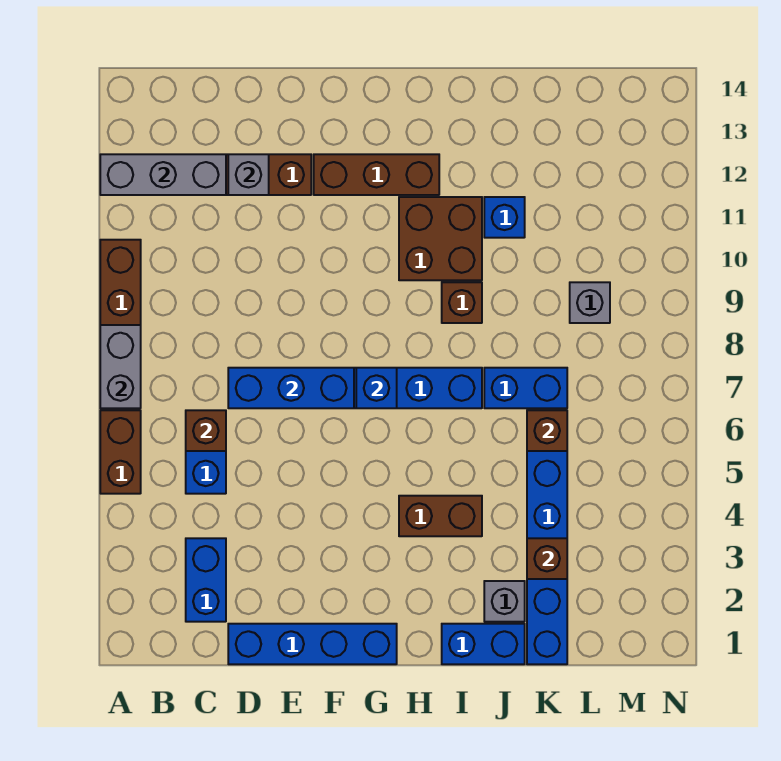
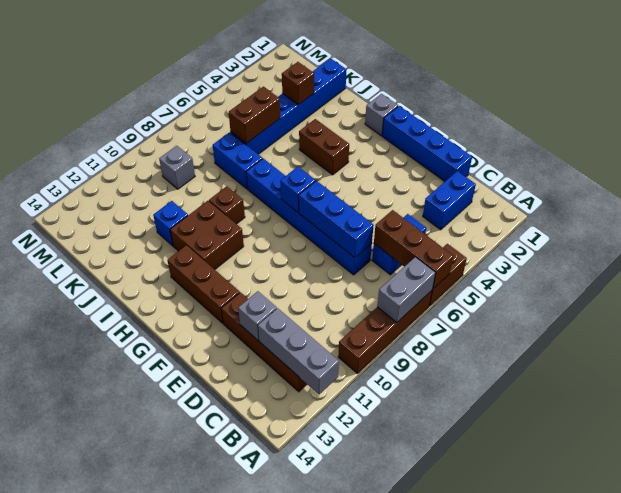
brown brick C6 level 2 -> brown brick A6:C6 level 2
blue brick I1:J1 level 1 -> none
grey brick J2 level 1 -> grey brick H1 level 1
brown brick K6 level 2 -> brown brick K5:K6 level 2

